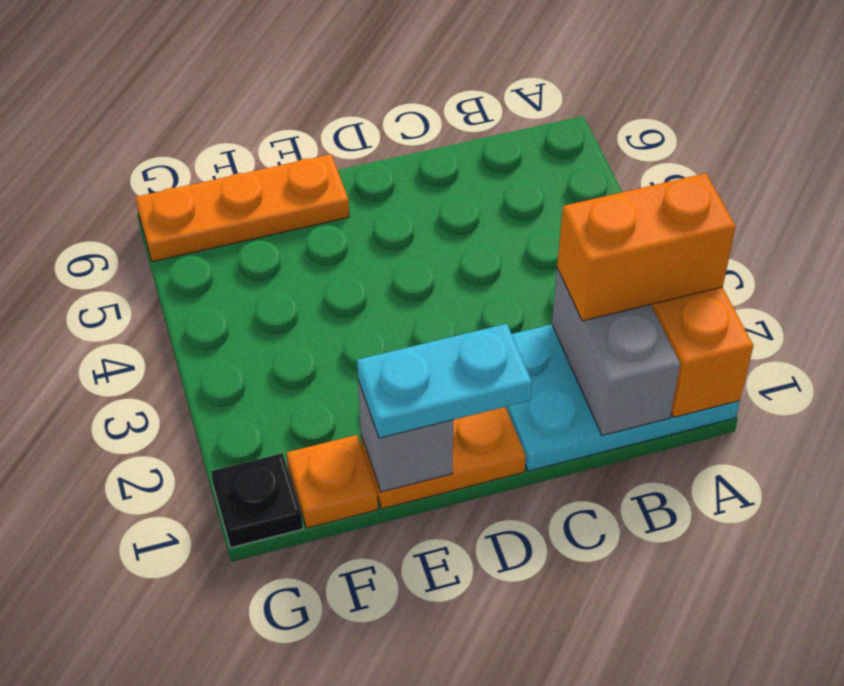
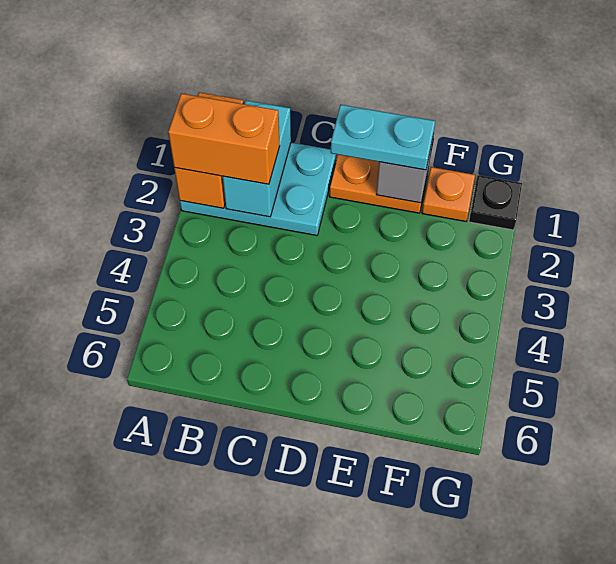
grey brick B1:B2 level 2 -> cyan brick B1:B2 level 2
orange plate E6:G6 level 1 -> none

